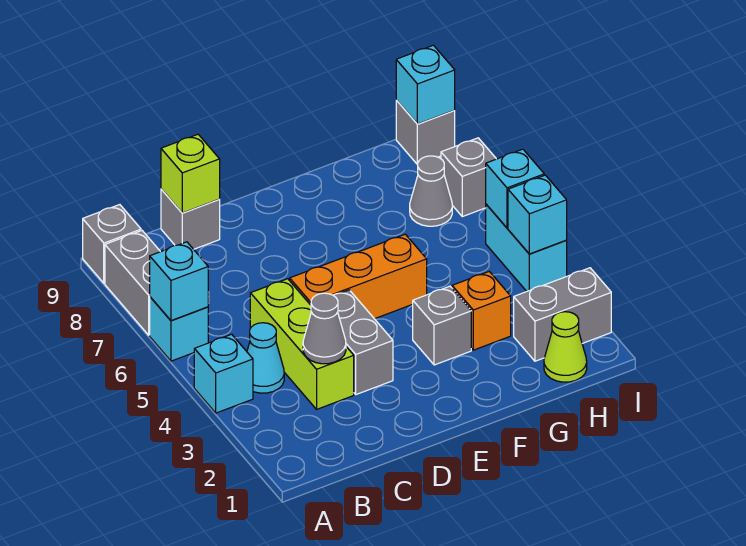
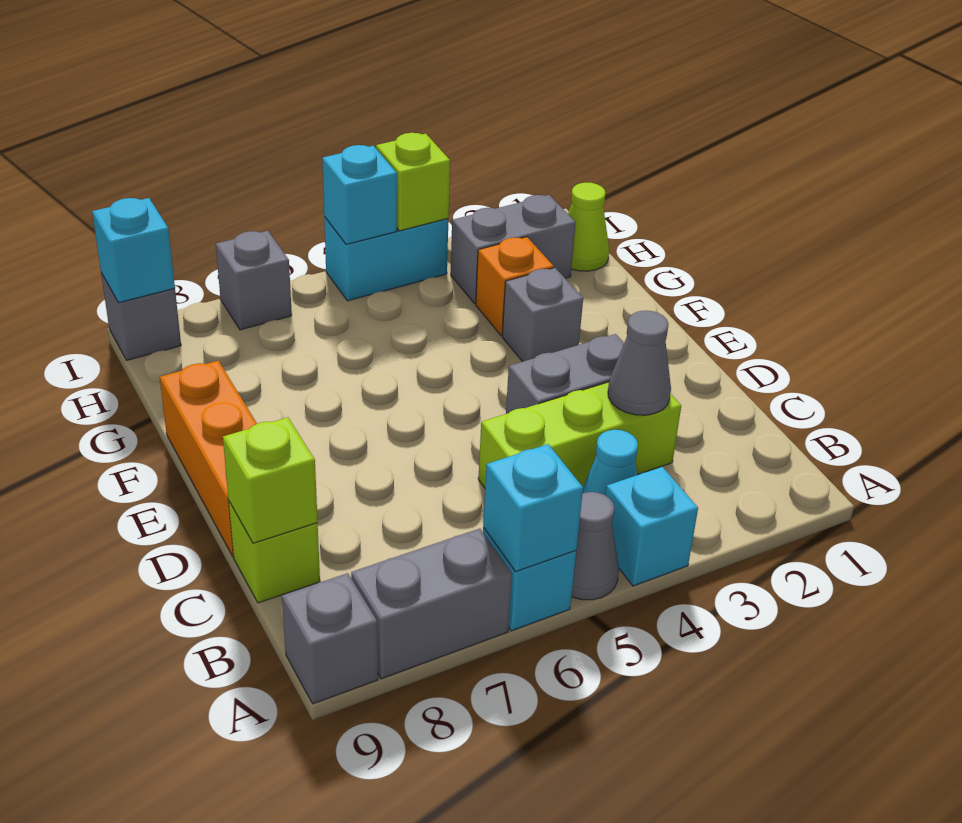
grey brick C9 level 1 -> lime brick C9 level 1
orange brick D5:F5 level 1 -> orange brick D9:F9 level 1
grey brick H2:I2 level 1 -> grey brick H2:H3 level 1
grey cone H7 level 1 -> grey cone A5 level 1
cyan brick I4 level 2 -> lime brick I4 level 2

